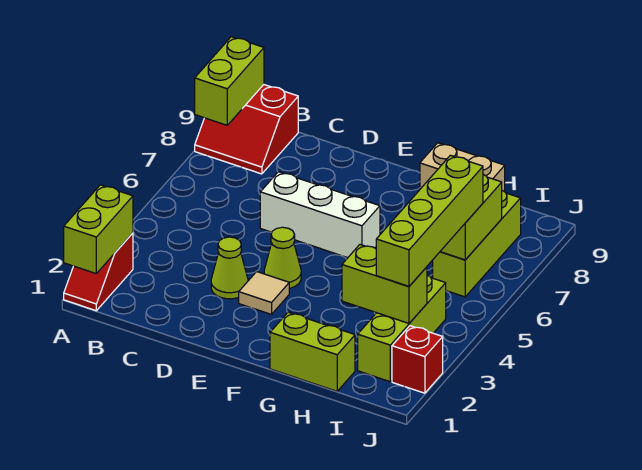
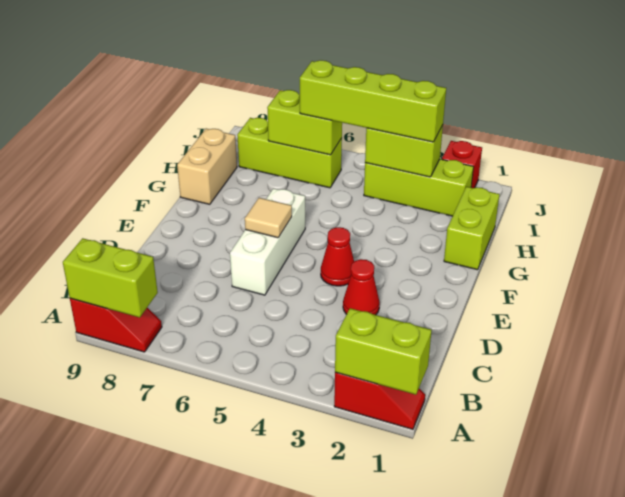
red slope A8:B9 level 1 top 9 -> red slope A8:A9 level 1 top 9
lime cone D3 level 1 -> red cone D3 level 1
tan tile E3 level 1 -> tan tile E6 level 2
lime cone E4 level 1 -> red cone E4 level 1
lime brick H3:I3 level 2 -> lime brick I3:I4 level 2

